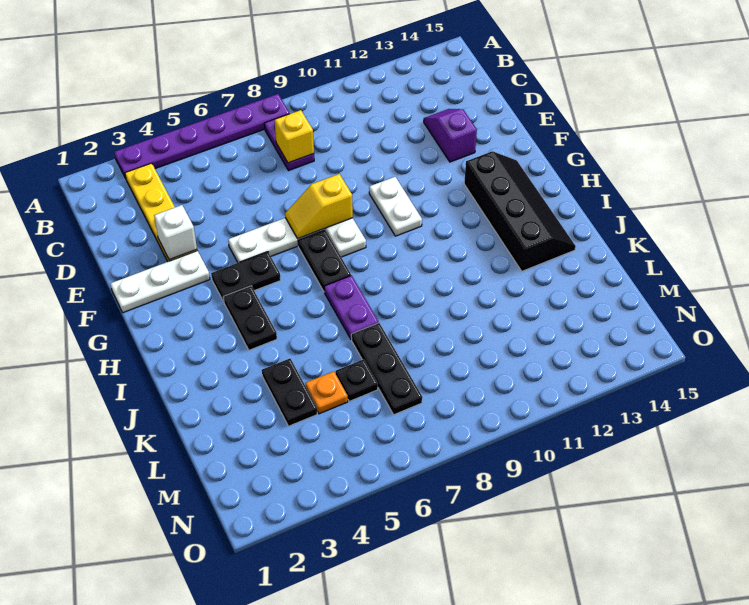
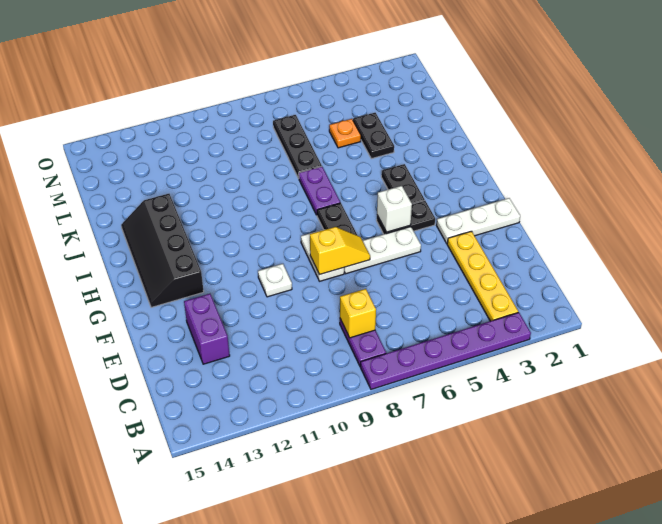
purple slope D13:E13 level 1 top E -> purple brick D13:E13 level 1
white brick E3 level 2 -> white brick G5 level 2
white plate F10:G10 level 1 -> white plate F10 level 1
black plate L6 level 1 -> none

